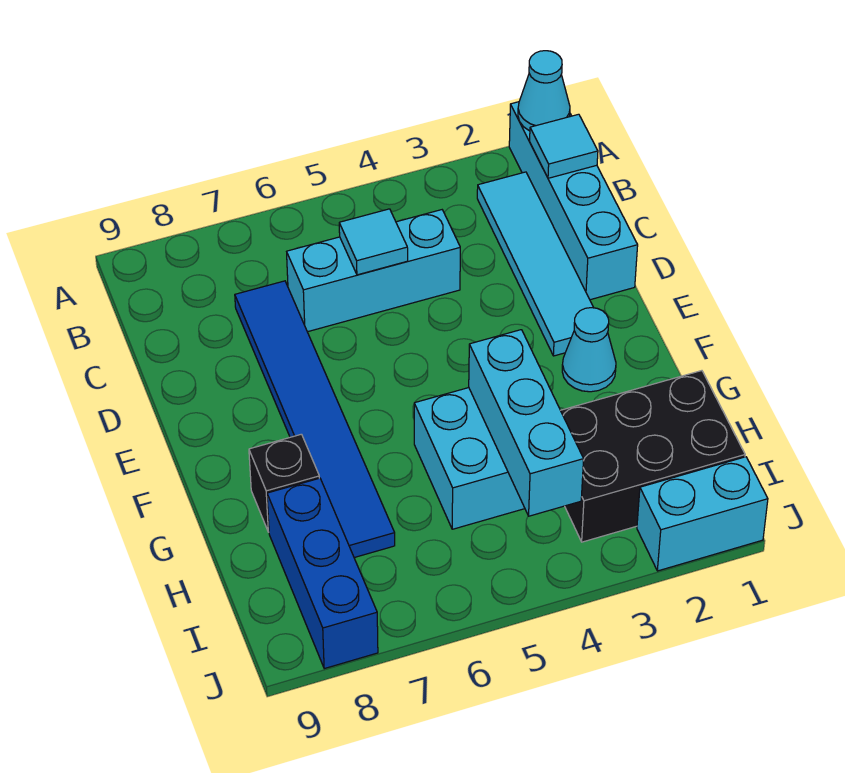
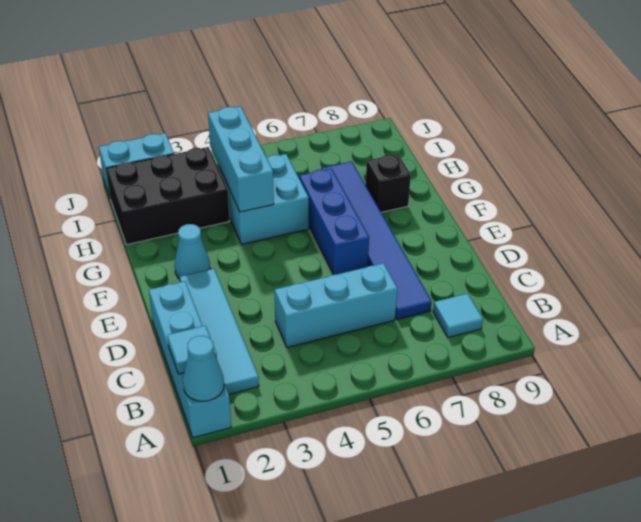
cyan tile C5 level 2 -> cyan tile B8 level 1
blue brick H8:J8 level 1 -> blue brick E6:G6 level 1

